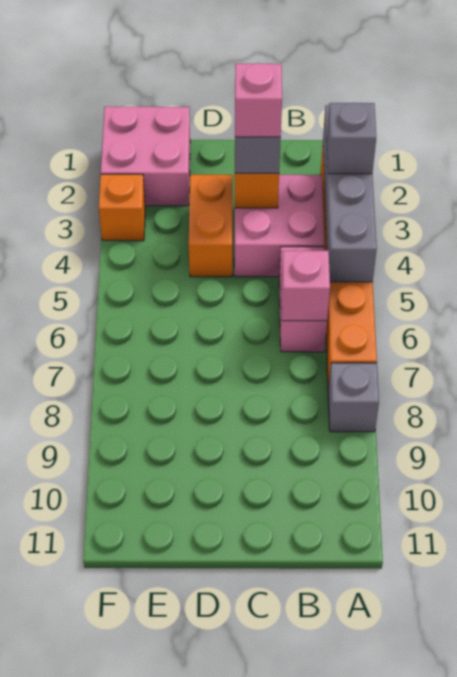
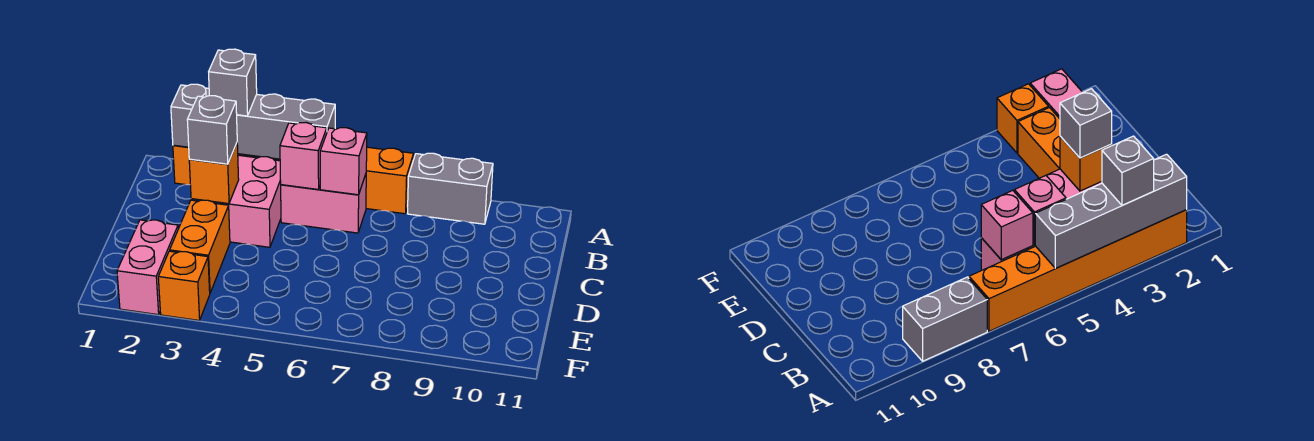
grey brick A8 level 1 -> grey brick A8:A9 level 1
pink brick C3 level 4 -> pink brick B5 level 2
orange brick D3:D4 level 1 -> orange brick D3:E3 level 1
pink brick E1:F2 level 1 -> pink brick E2:F2 level 1

